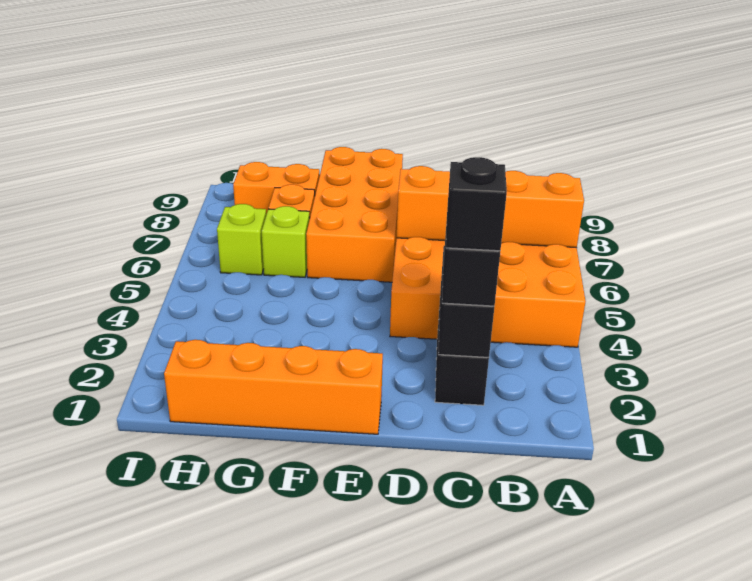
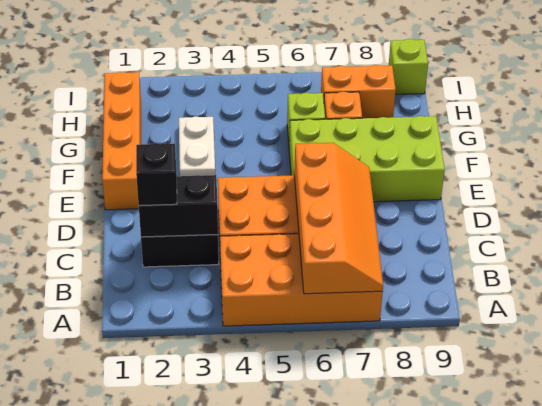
black brick C2 level 4 -> none
orange brick E6:F9 level 1 -> lime brick E6:F9 level 1
none -> white plate F3:G3 level 1
orange brick G8:H8 level 1 -> orange brick H7:H8 level 1
lime brick H6 level 1 -> lime brick I9 level 1

